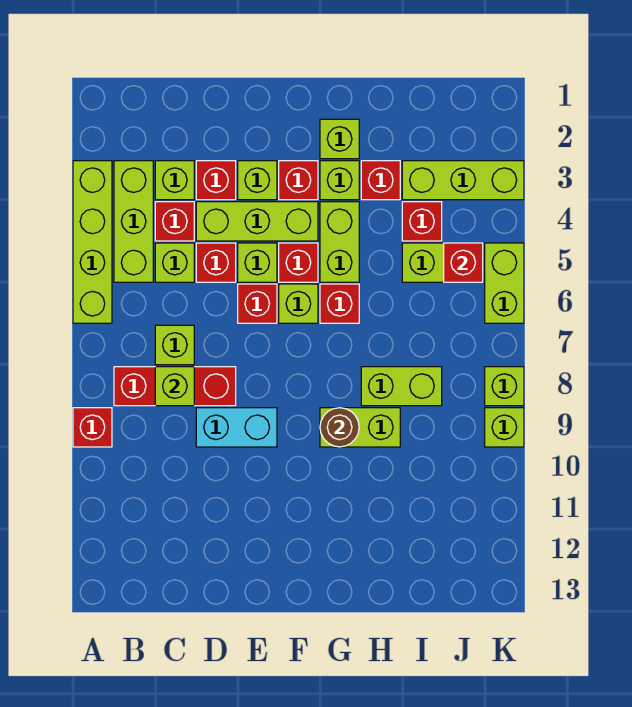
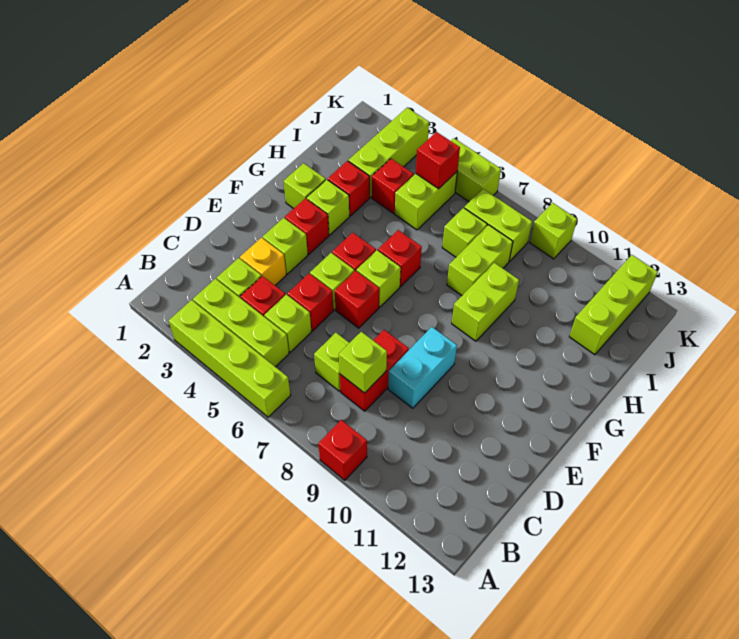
red brick B8:D8 level 1 -> red brick C8:D8 level 1
red brick D3 level 1 -> yellow brick D3 level 1
lime brick D4:F4 level 1 -> lime brick I12:K12 level 1
lime brick G4:G5 level 1 -> lime brick J7:J8 level 1
brown round brick G9 level 2 -> none
lime brick K8 level 1 -> lime brick I7 level 1

